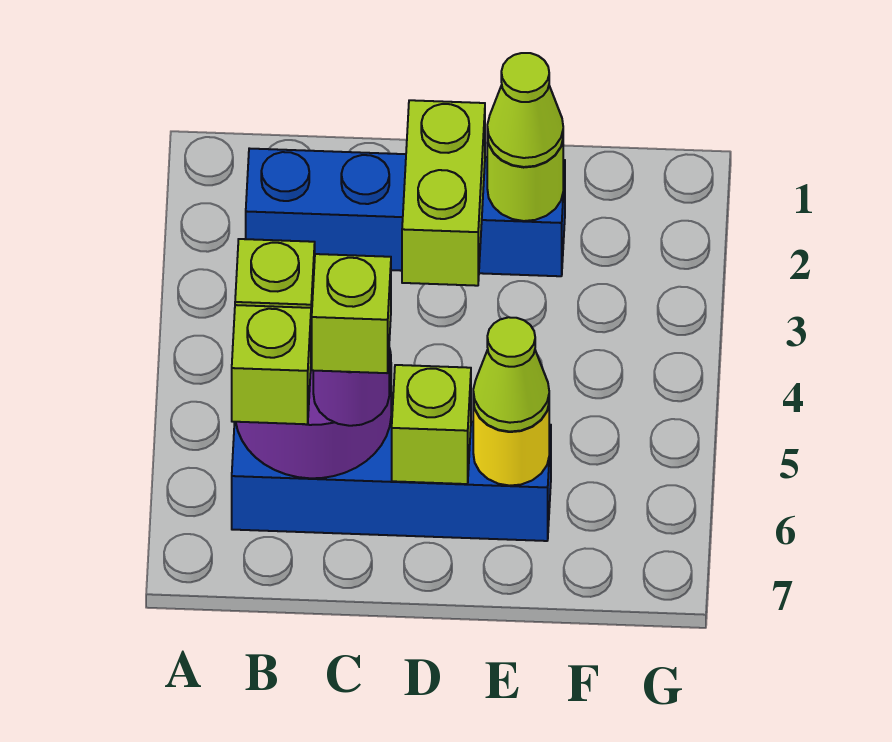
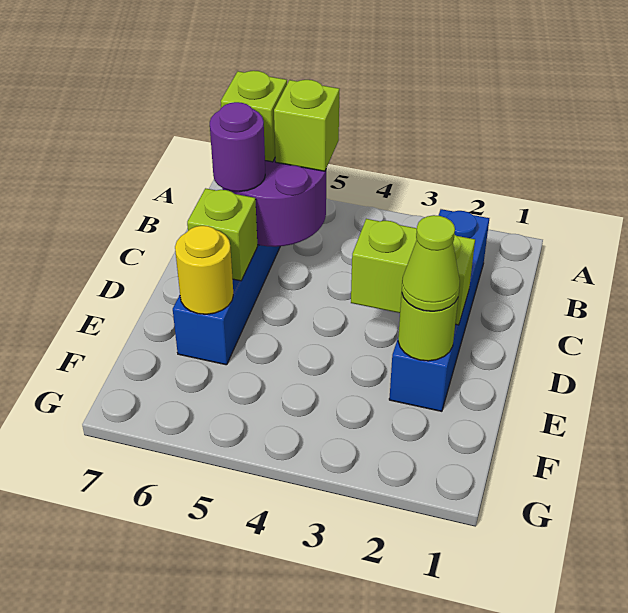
lime brick C6 level 4 -> none
lime cone E6 level 3 -> none

